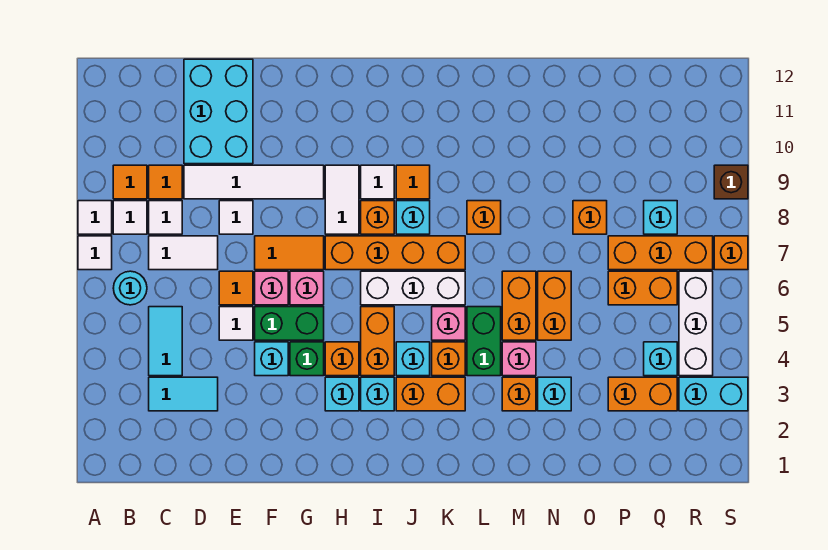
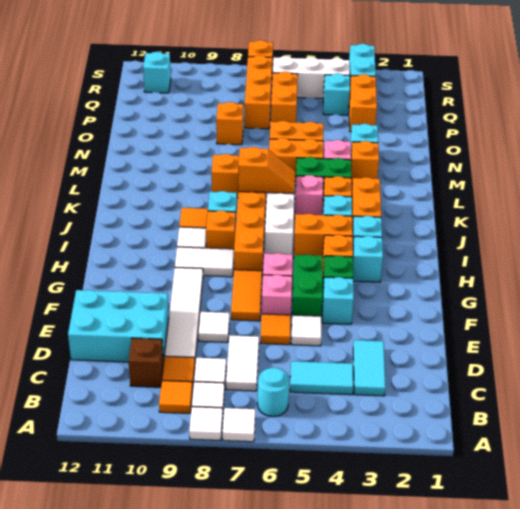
none -> orange slope K6:K7 level 2 top 7
cyan brick Q8 level 1 -> cyan brick R11 level 1
brown brick S9 level 1 -> brown brick C10 level 1

